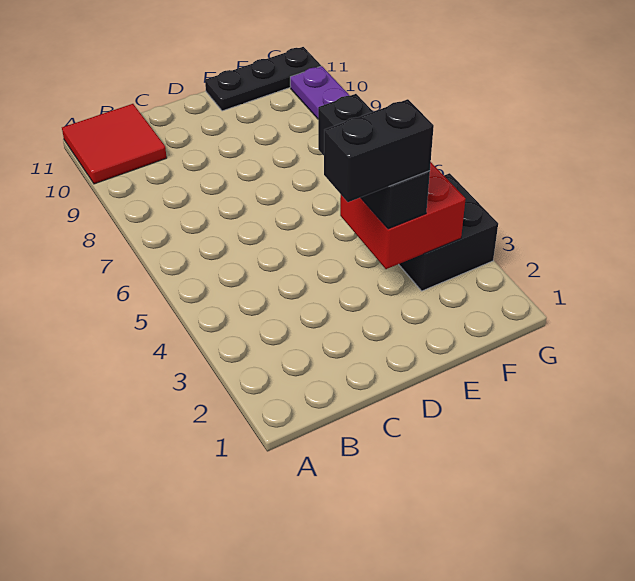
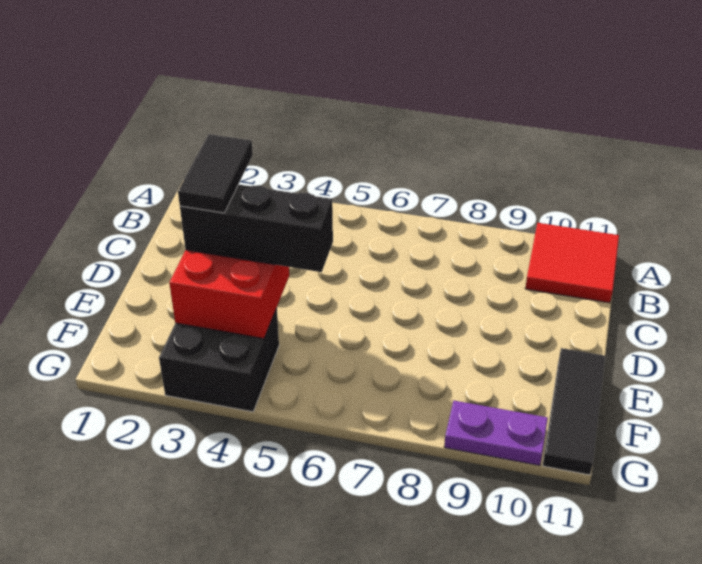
black brick D3:E3 level 4 -> black tile D3:E3 level 4
black plate E11:G11 level 1 -> black tile E11:G11 level 1

